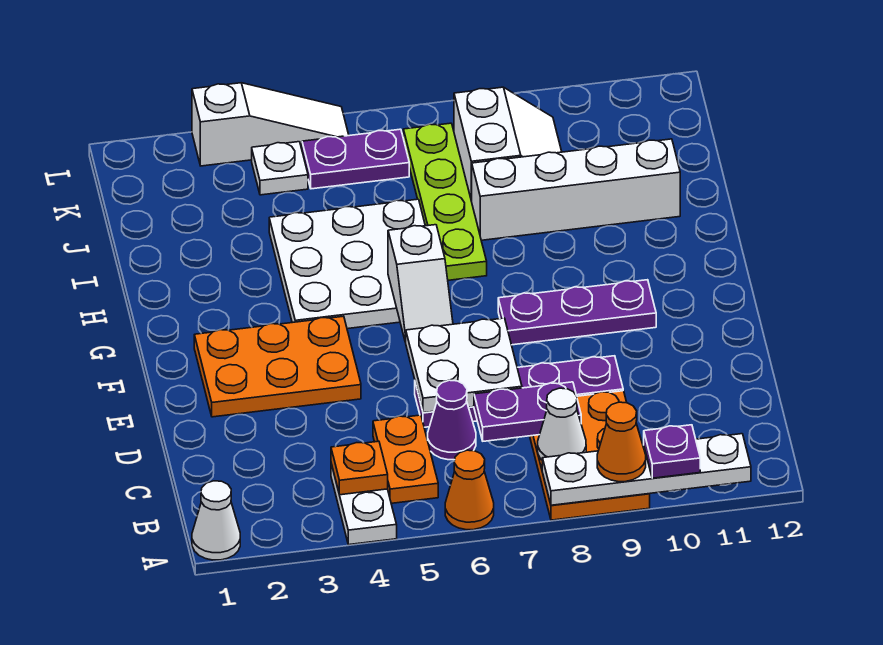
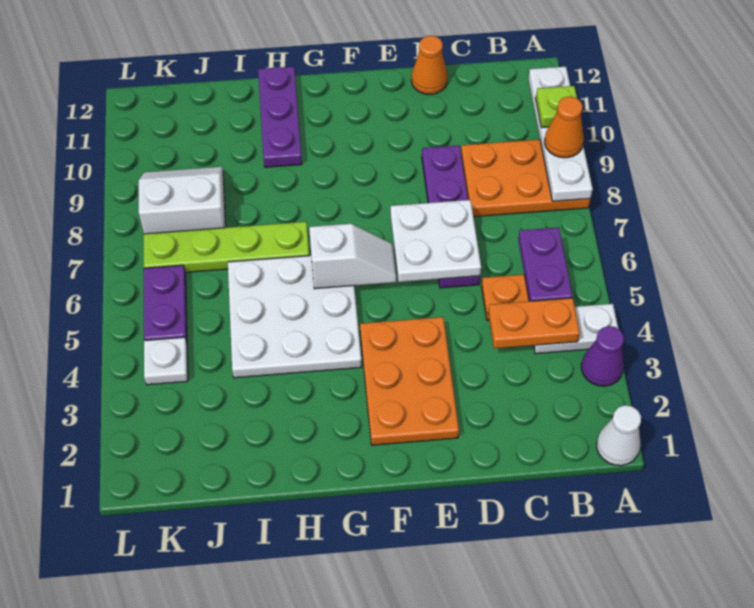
orange cone A6 level 1 -> orange cone D12 level 1
purple plate A10 level 3 -> lime plate A10 level 3
orange plate B4 level 2 -> orange plate B4:C4 level 2
white cone B8 level 2 -> none
purple cone C6 level 1 -> purple cone A3 level 1
purple plate C7:C8 level 2 -> purple plate B5:B6 level 2
purple plate F8:F10 level 1 -> purple plate H10:H12 level 1
white brick I8:I11 level 1 -> none
white slope L3:L5 level 1 top 3 -> none

